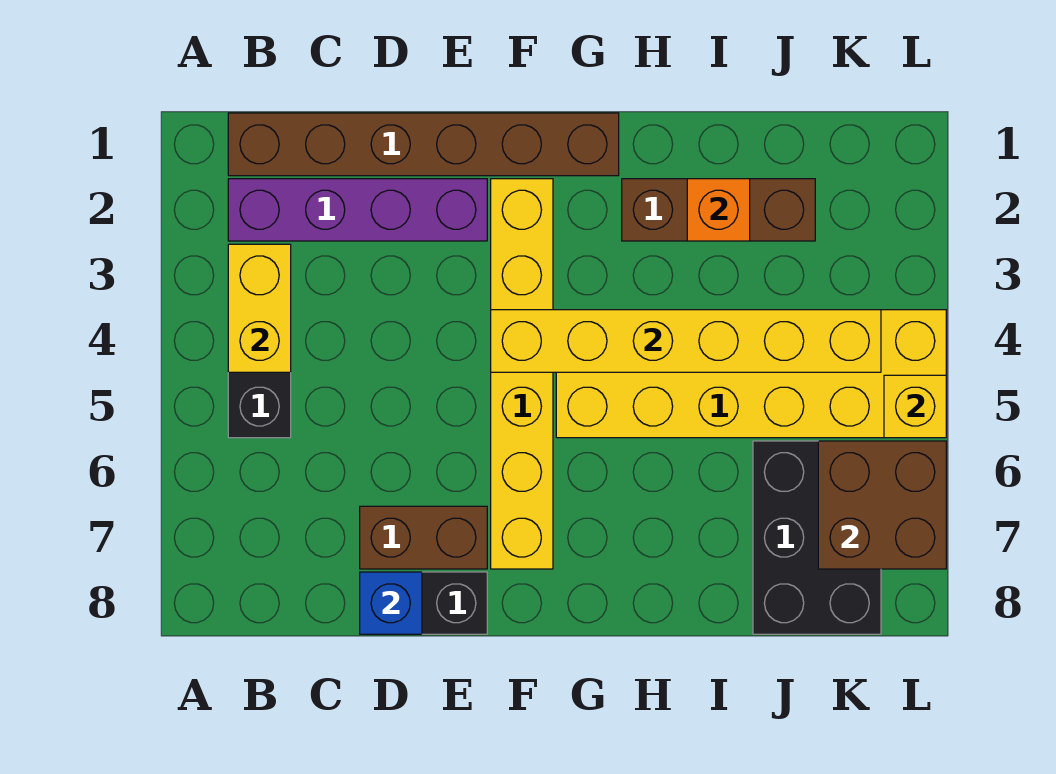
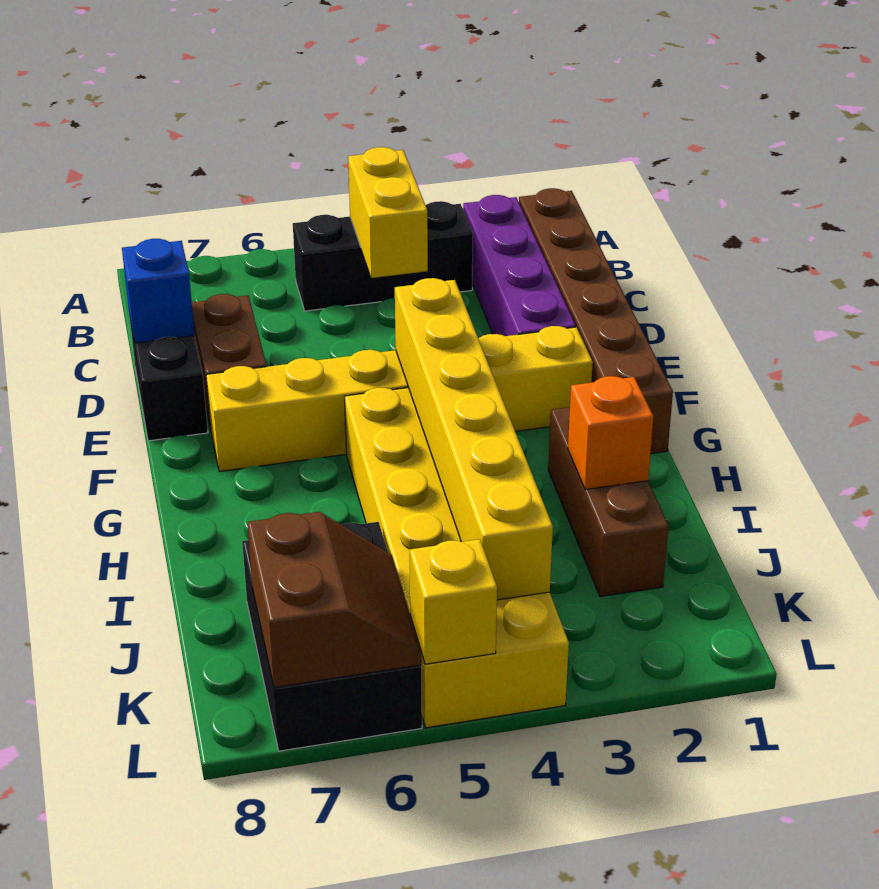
yellow brick B3:B4 level 2 -> yellow brick B4:C4 level 2
black brick J6:K8 level 1 -> black brick J6:L7 level 1
brown brick K6:L7 level 2 -> brown slope K6:L7 level 2 top 7

